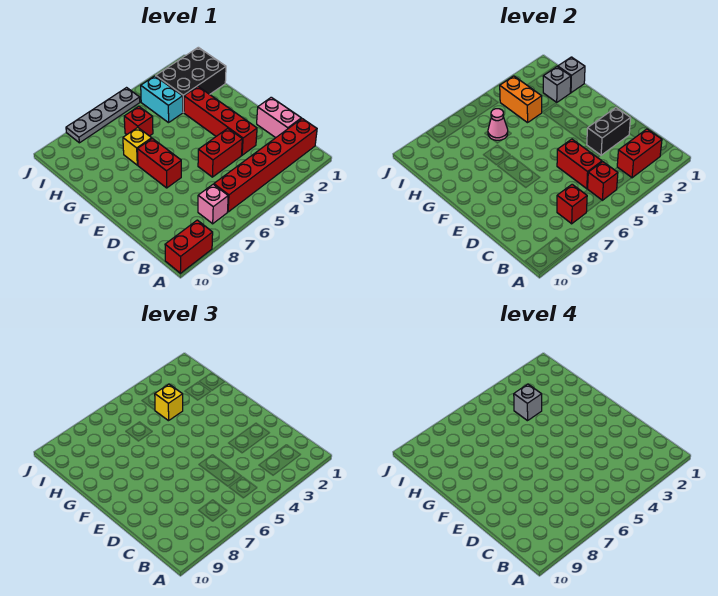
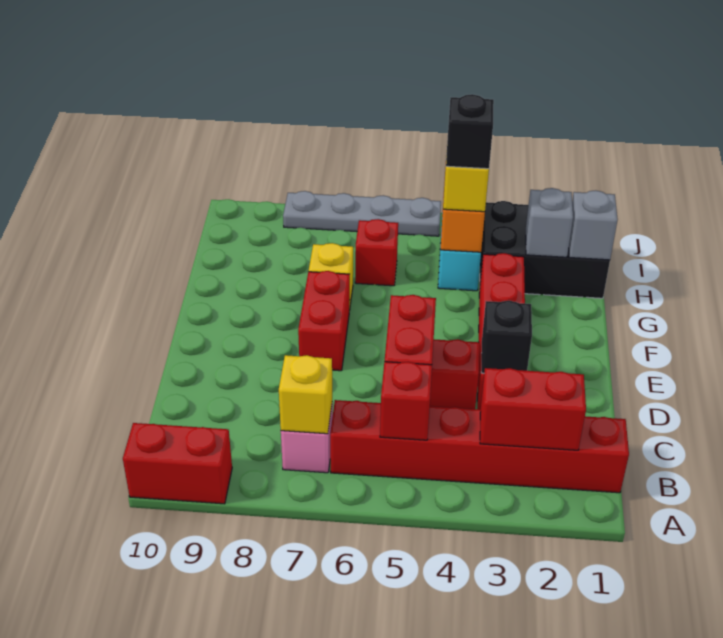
red brick B7 level 2 -> yellow brick B7 level 2
pink brick C1:D1 level 1 -> none
black brick D2:D3 level 2 -> black brick D3 level 2
grey brick H4 level 4 -> black brick H4 level 4
pink cone H6 level 2 -> none

